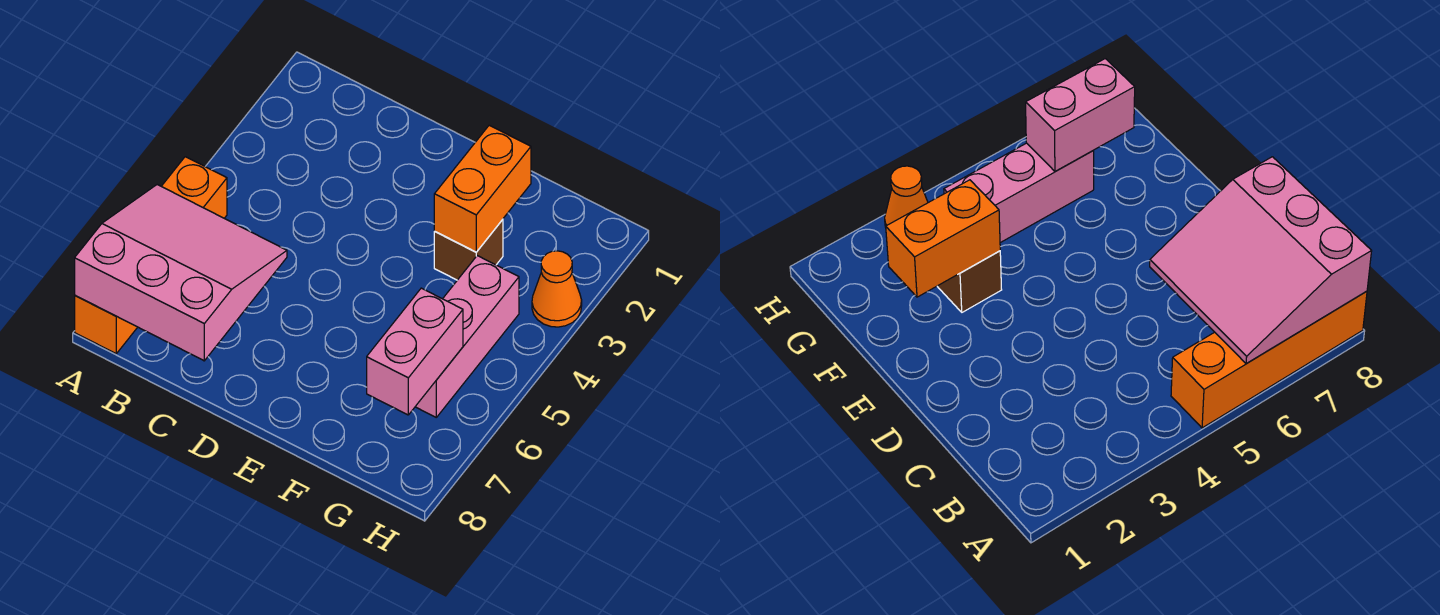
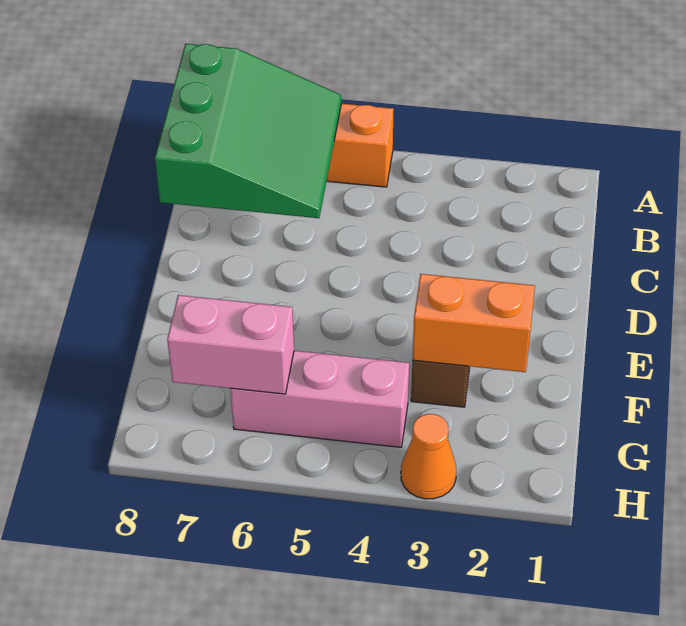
pink slope A6:C8 level 2 top 8 -> green slope A6:C8 level 2 top 8

